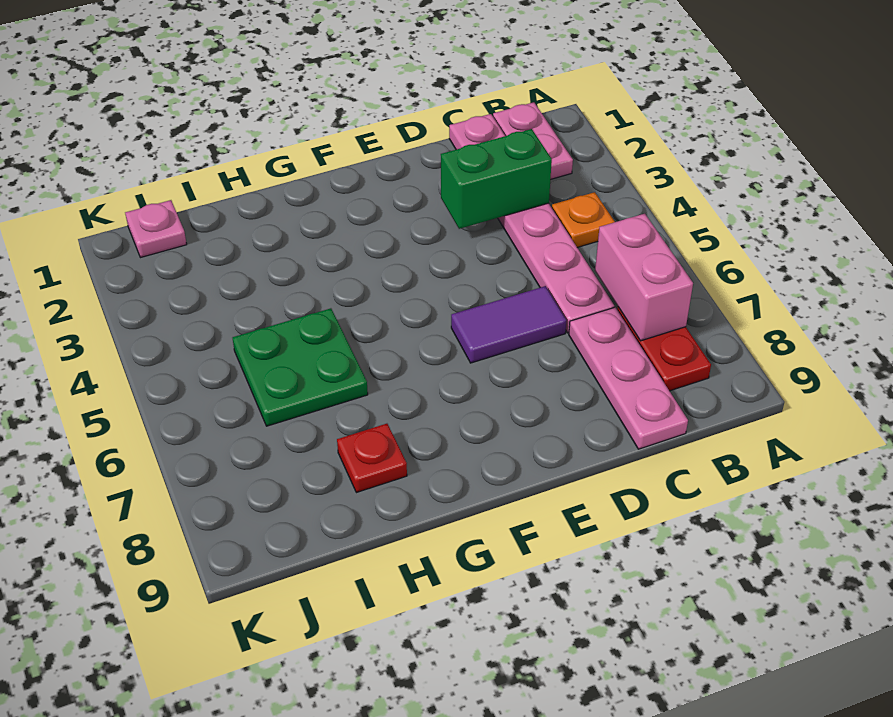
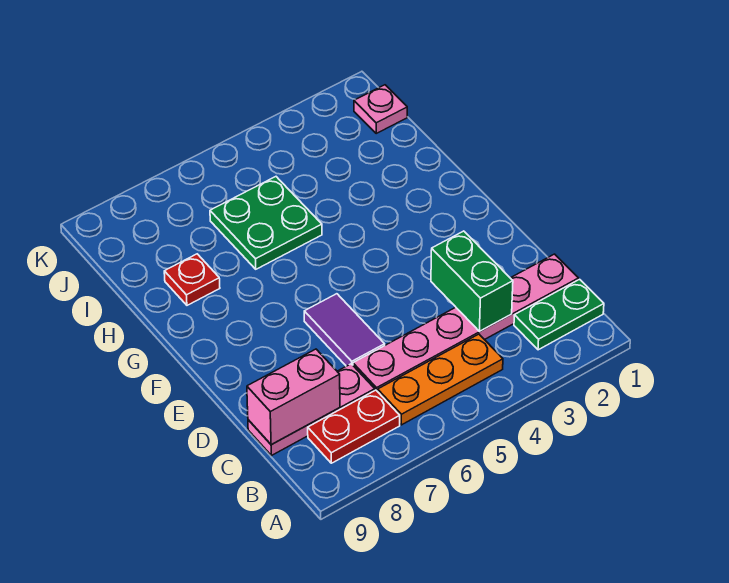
pink plate B1:B2 level 1 -> green plate B1:B2 level 1
orange plate B4 level 1 -> orange plate B4:B6 level 1
pink brick B6:B7 level 2 -> pink brick C8:C9 level 2

